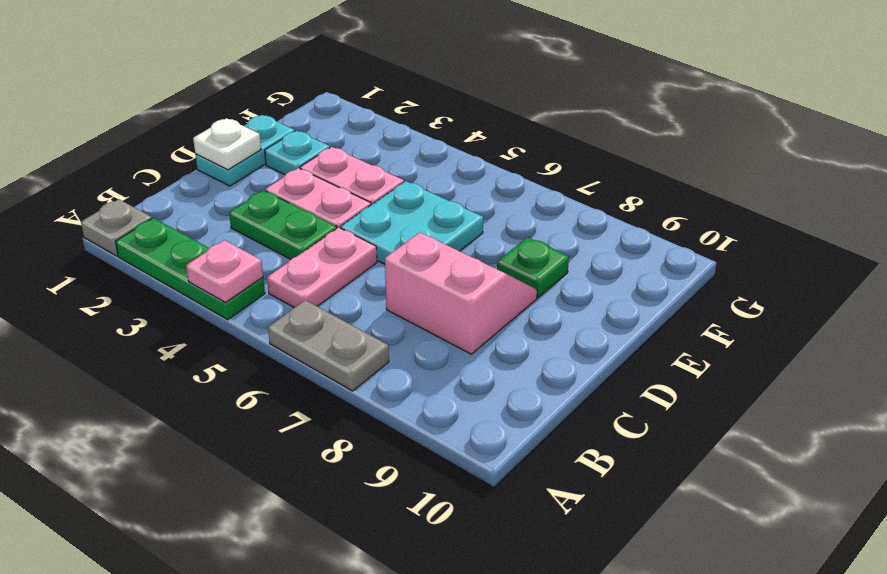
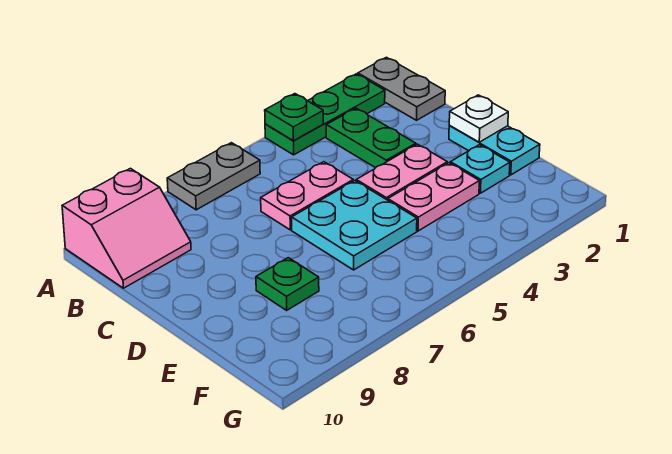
grey plate A1 level 1 -> grey plate A1:B1 level 1
pink plate A4 level 2 -> green plate A4 level 2
pink plate B5:C5 level 1 -> pink plate C5:C6 level 1
green plate C3:C4 level 1 -> green plate B3:C3 level 1
pink slope C7:D8 level 1 top C -> pink slope A9:B10 level 1 top A

